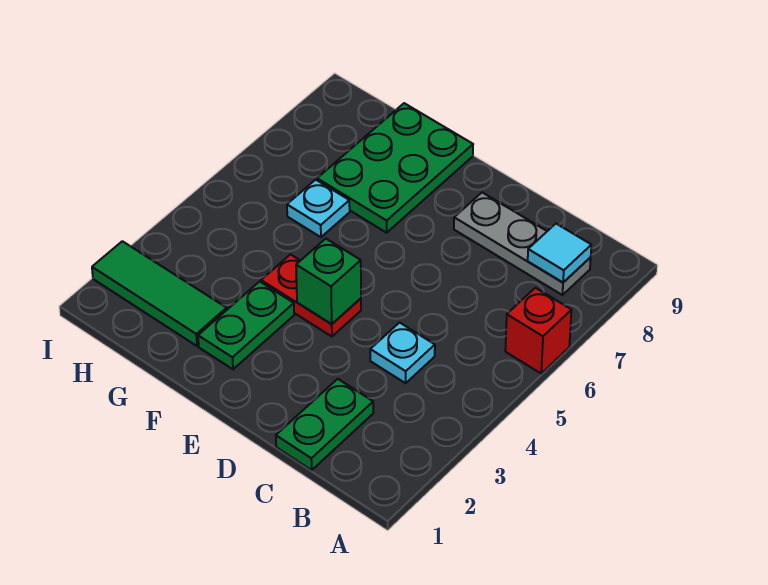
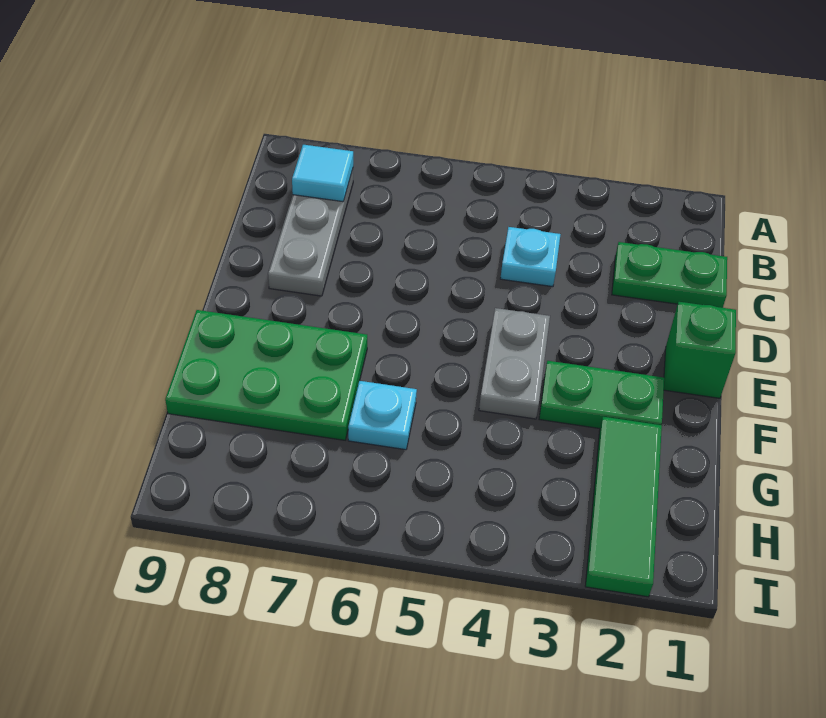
red brick A6 level 1 -> none
red plate E4:F4 level 1 -> grey plate E4:F4 level 1
green brick E4 level 2 -> green brick E1 level 1

